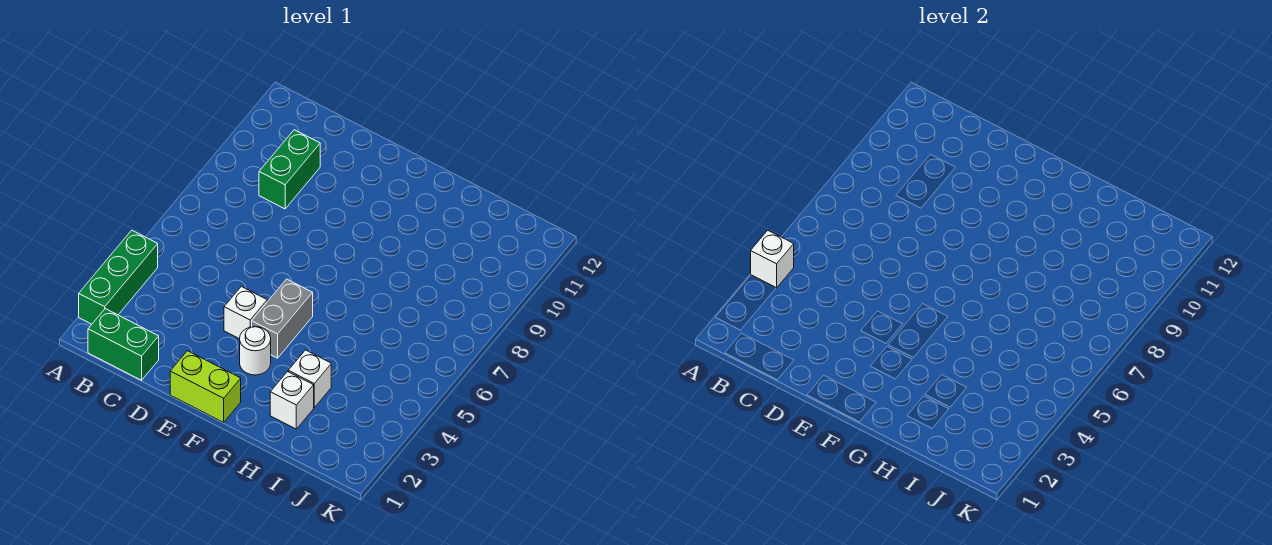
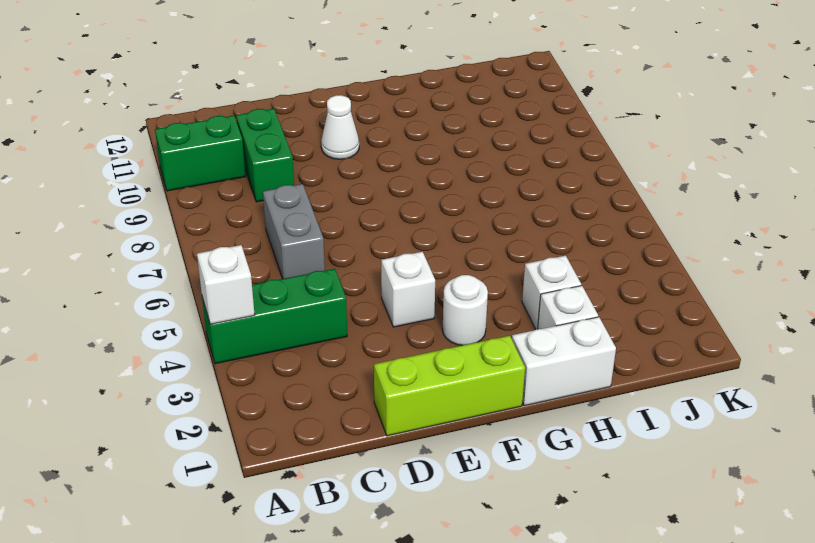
green brick A2:A4 level 1 -> green brick A4:C4 level 1
green brick B1:C1 level 1 -> green brick A10:B10 level 1
lime brick E1:F1 level 1 -> lime brick D1:F1 level 1
none -> white cone E10 level 1
grey brick F4:F5 level 1 -> grey brick C6:C7 level 1
none -> white brick G1:H1 level 1

